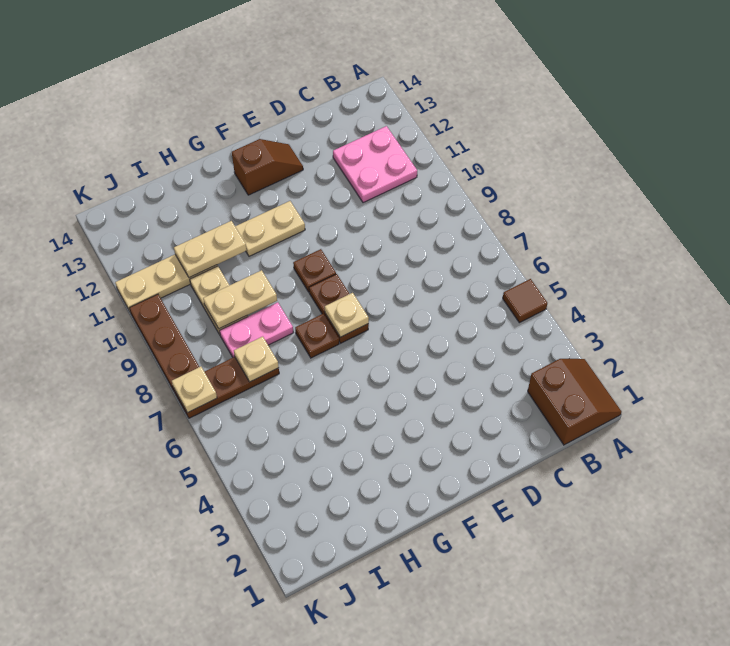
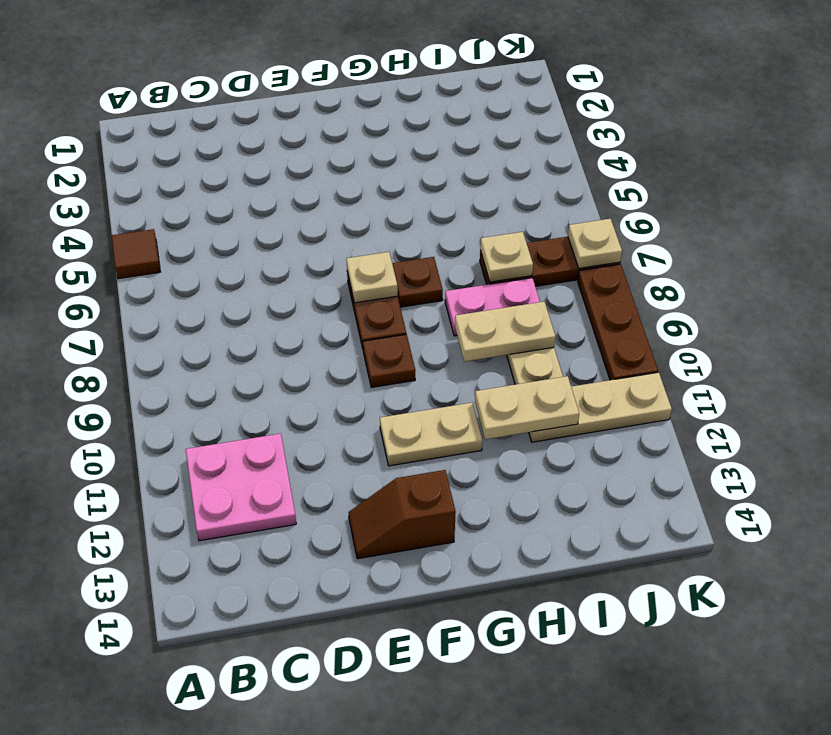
brown slope A1:B2 level 1 top B -> none

